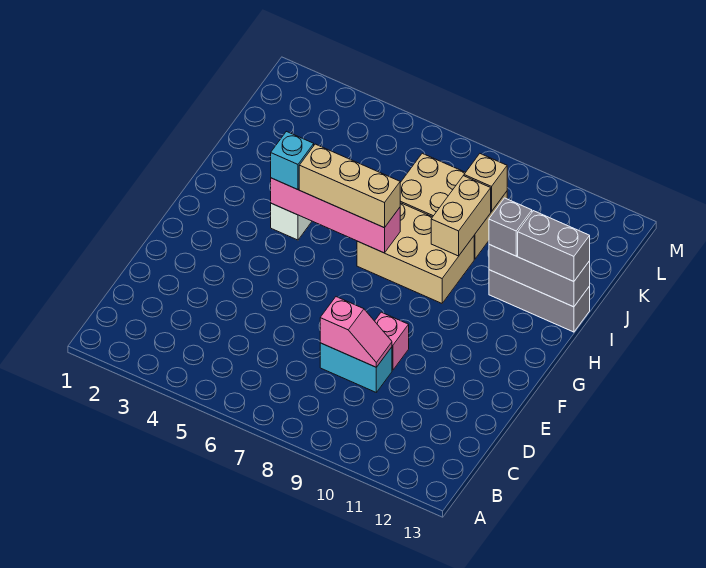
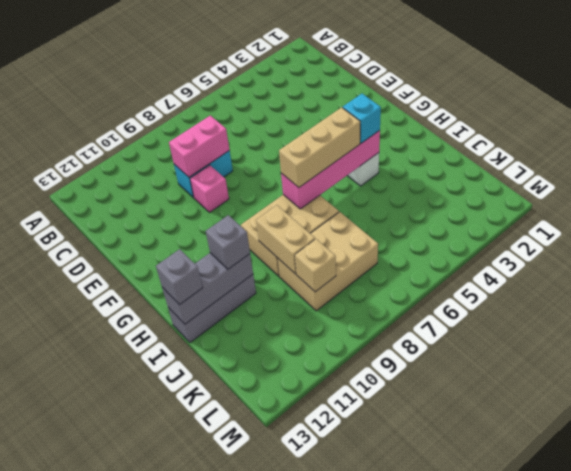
pink slope D8:D9 level 2 top 8 -> pink brick D8:D9 level 2
grey brick I12:I13 level 3 -> grey brick I13 level 3

